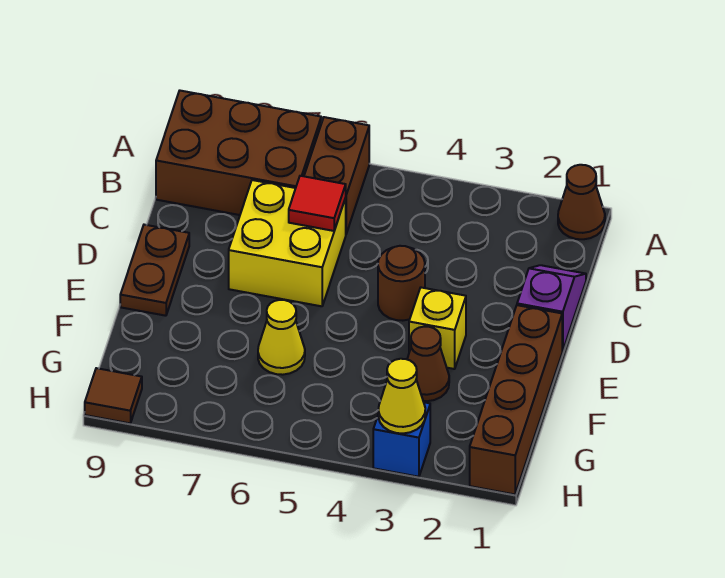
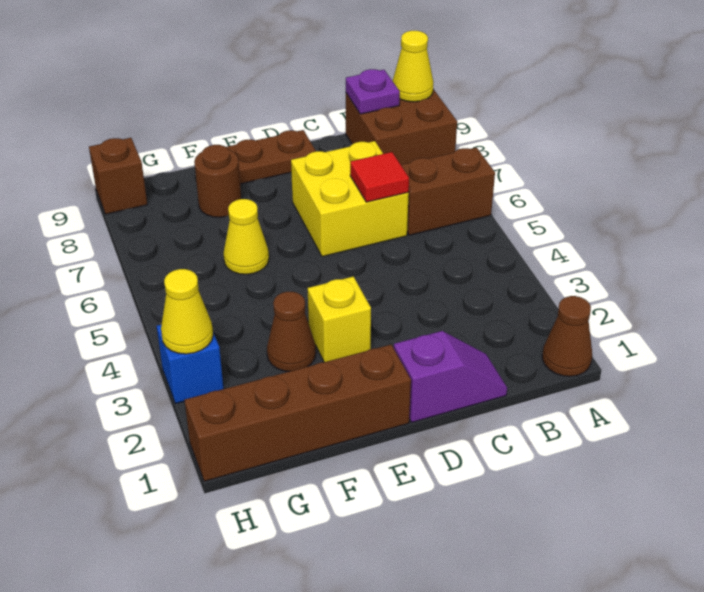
brown brick A7:B9 level 1 -> brown brick A8:B9 level 1
none -> yellow cone A9 level 2
none -> purple plate B9 level 2
brown round brick D4 level 1 -> brown round brick F8 level 1
brown tile H9 level 1 -> brown brick H9 level 1

